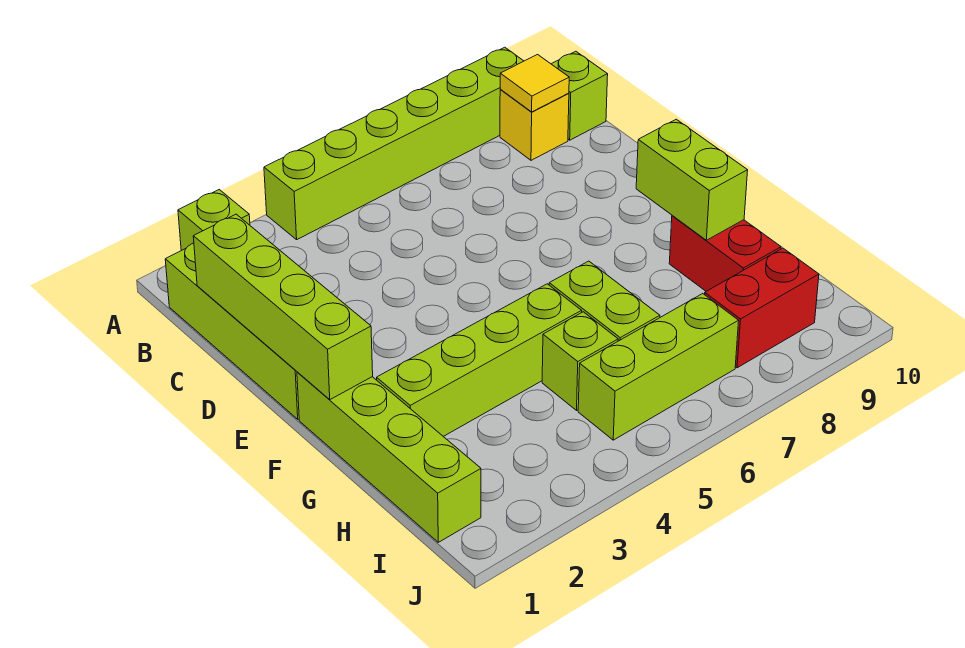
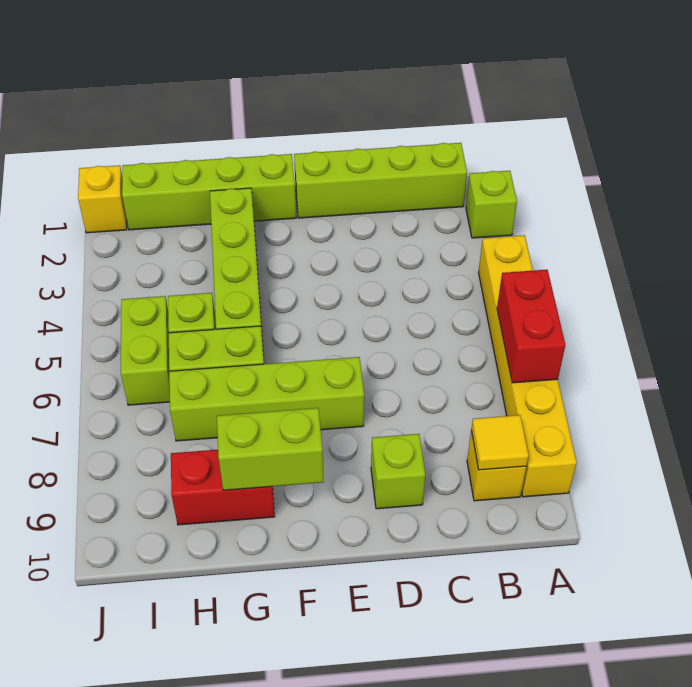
lime brick A4:A9 level 1 -> yellow brick A4:A9 level 1
lime brick B10 level 1 -> lime brick D9 level 1
lime brick C1:F1 level 2 -> lime brick E7:H7 level 1
lime brick I5:I7 level 1 -> lime brick I5:I6 level 1
red brick I8:I9 level 1 -> red brick A6:A7 level 2
none -> yellow brick J1 level 1

